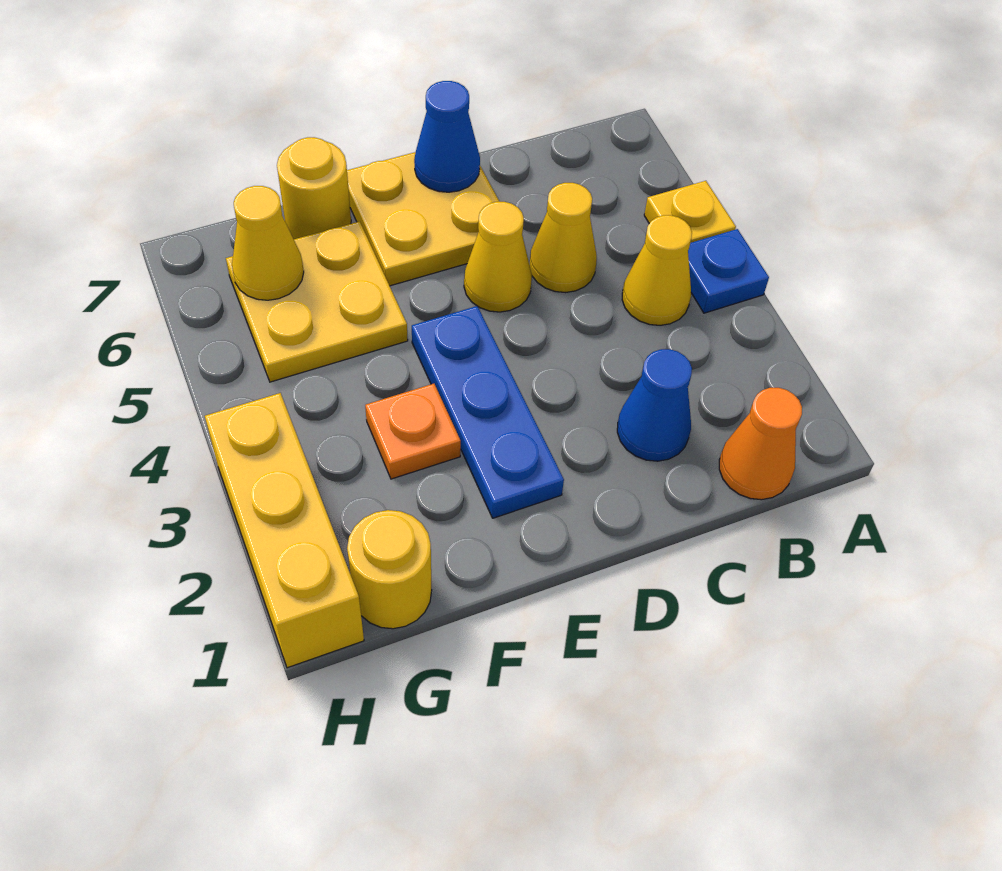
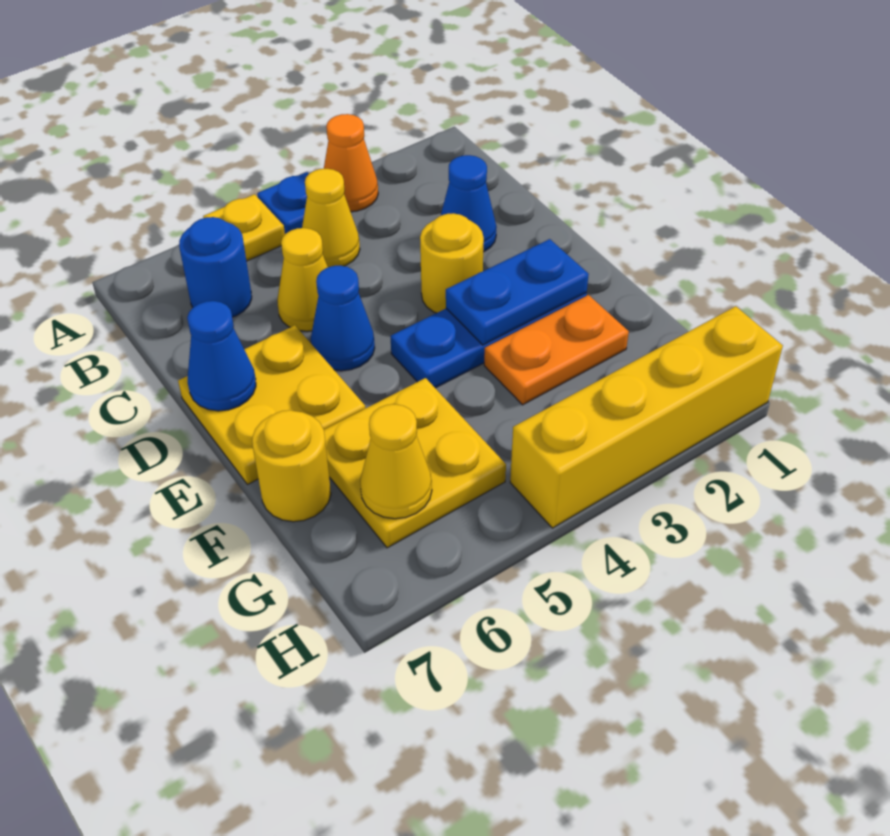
orange cone B1 level 1 -> orange cone A3 level 1
none -> blue round brick B6 level 1
yellow cone D5 level 1 -> blue cone D5 level 1
none -> blue plate E2:E3 level 2
orange plate F3 level 1 -> orange plate F2:F3 level 1
yellow round brick G1 level 1 -> yellow round brick D3 level 1
yellow brick H1:H3 level 1 -> yellow brick H1:H4 level 1

